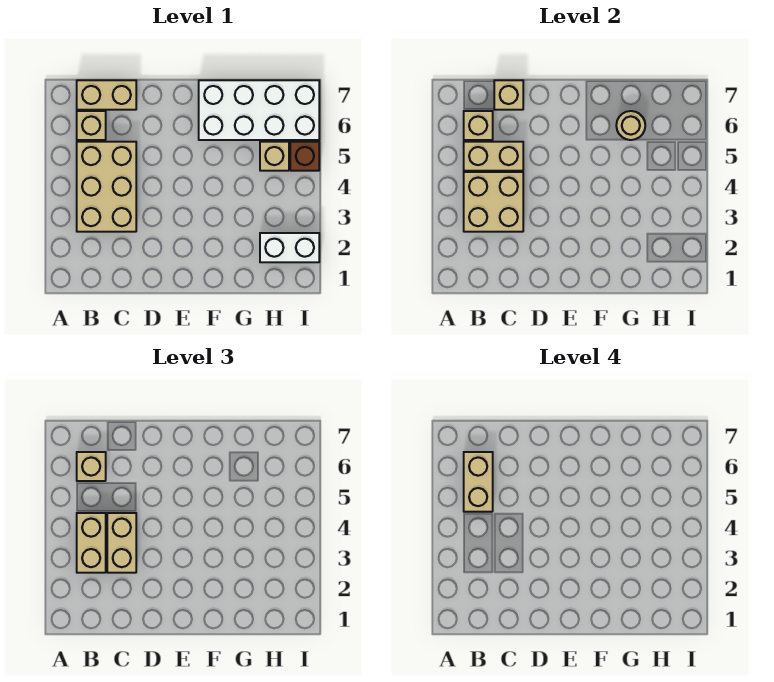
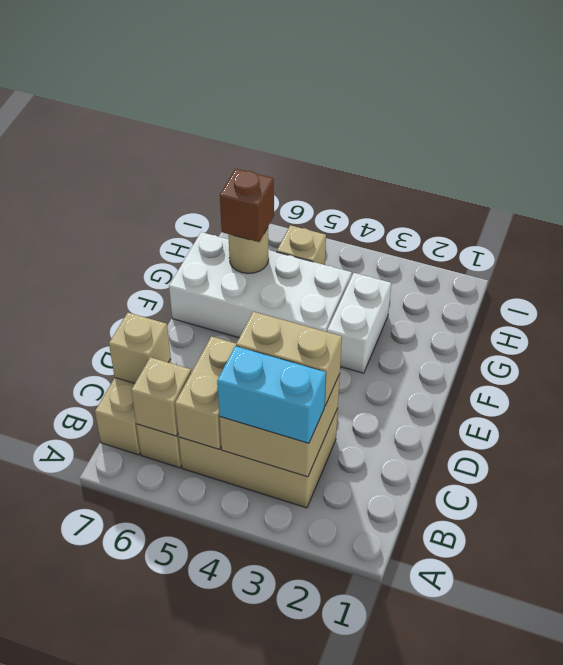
tan brick B3:B4 level 3 -> cyan brick B3:B4 level 3
tan brick B5:B6 level 4 -> none
tan brick B6 level 3 -> none
white brick F6:I7 level 1 -> white brick F4:G7 level 1
white brick H2:I2 level 1 -> white brick F3:G3 level 1
brown brick I5 level 1 -> brown brick G6 level 3

